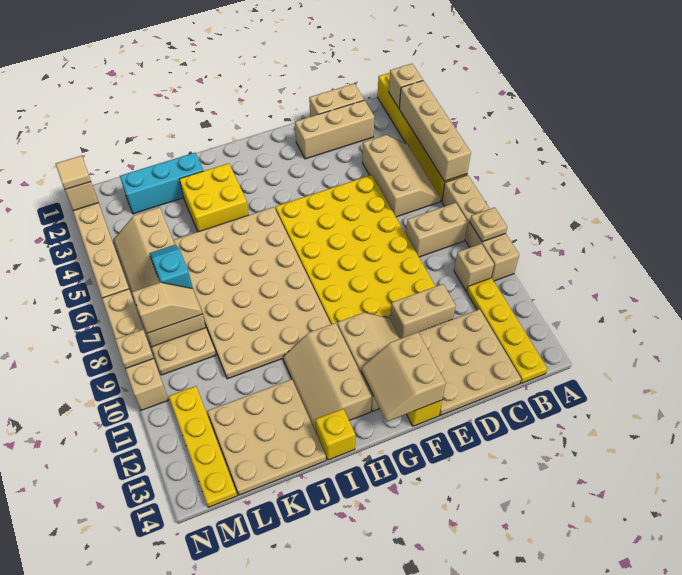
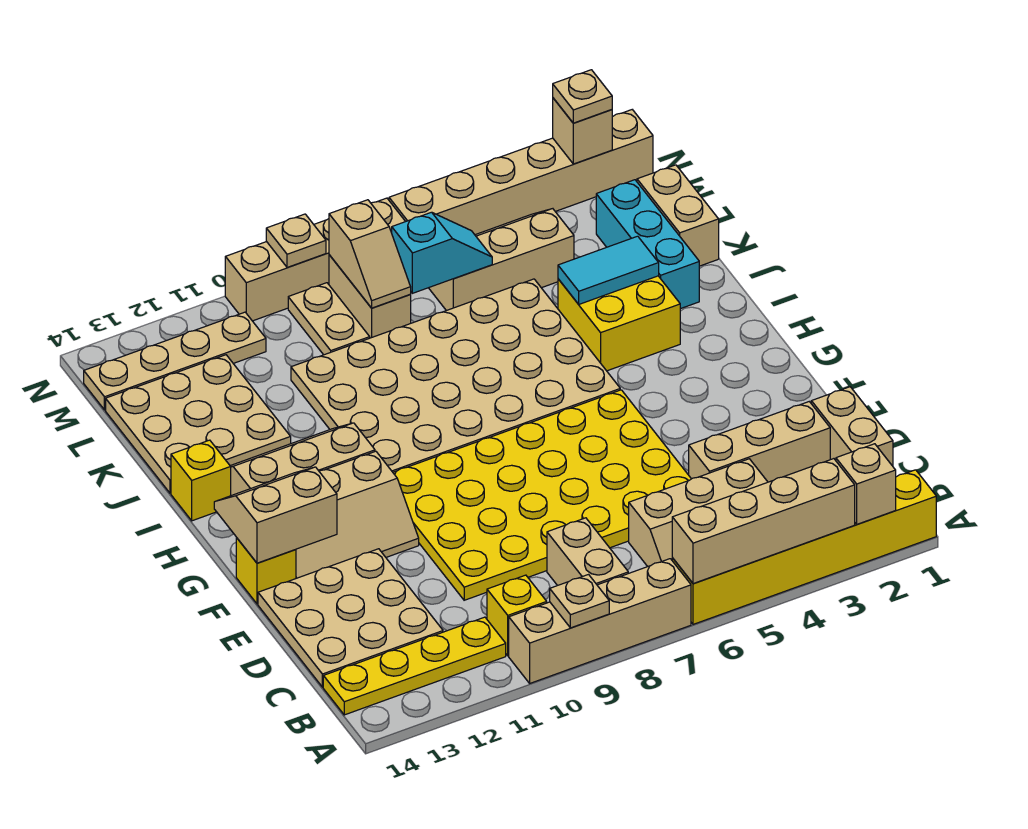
tan brick B10 level 1 -> yellow brick B10 level 1
tan brick C2:E2 level 1 -> tan brick D2:D4 level 1
tan brick D11:E11 level 1 -> tan brick K1:L1 level 1
none -> cyan tile J3:J4 level 2
yellow plate M11:M14 level 1 -> tan plate M11:M14 level 1
tan tile N2 level 3 -> tan plate N2 level 3

